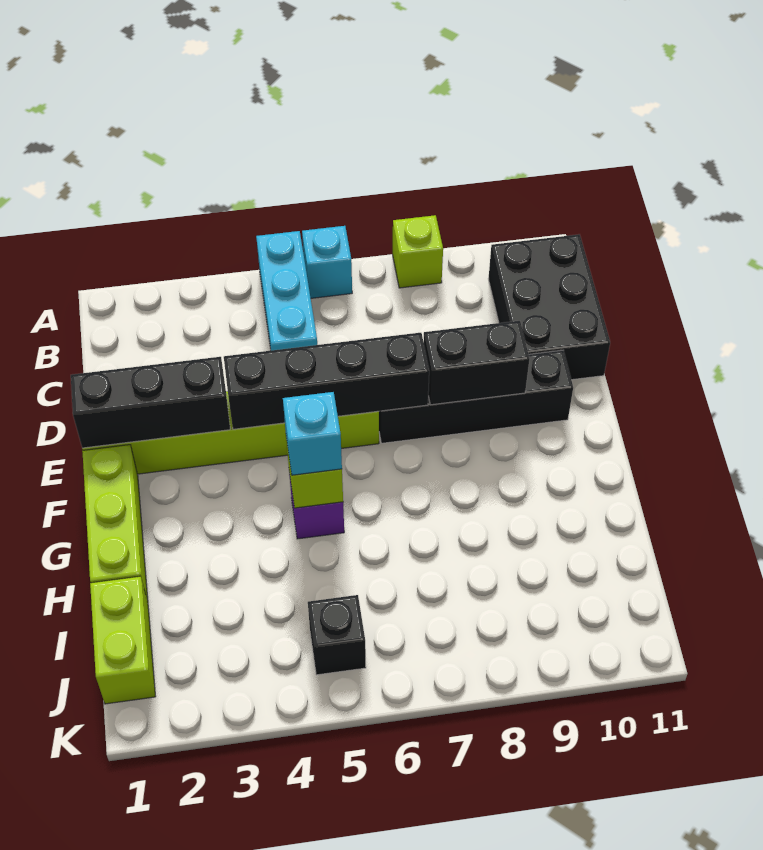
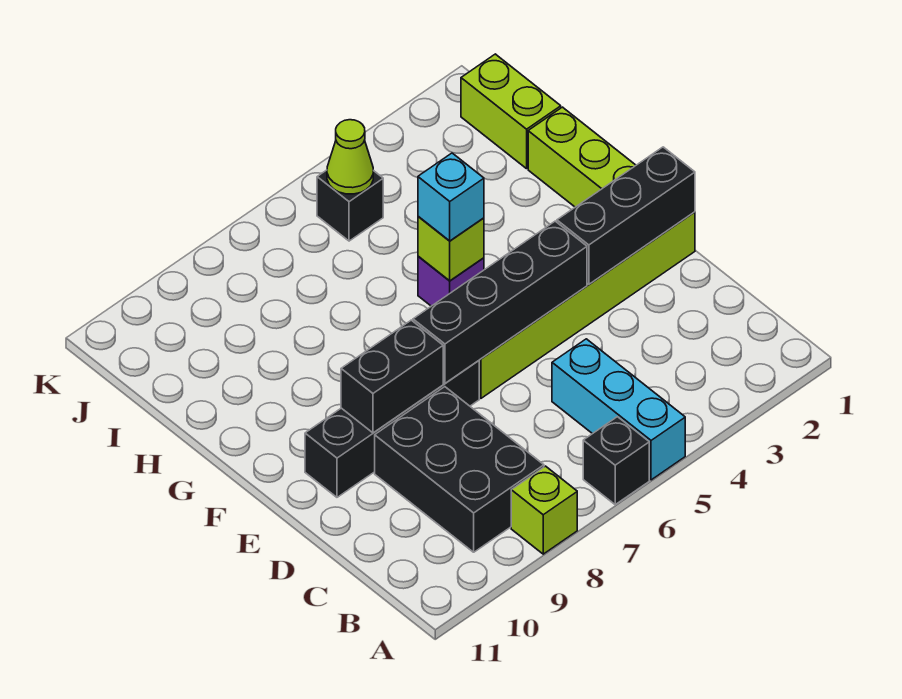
cyan brick A6 level 1 -> black brick A6 level 1
black brick B10:D11 level 1 -> black brick B8:D9 level 1
none -> lime cone J5 level 2

